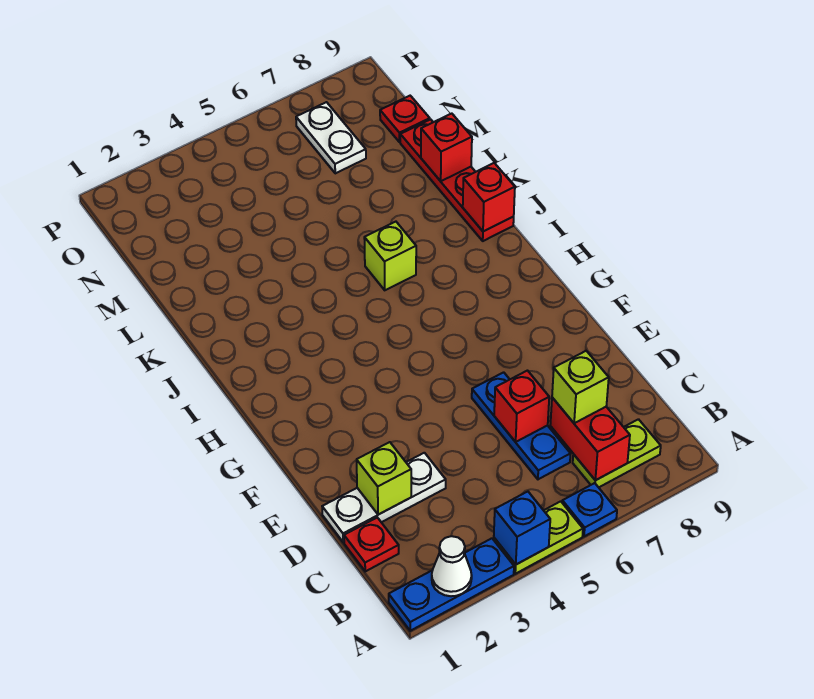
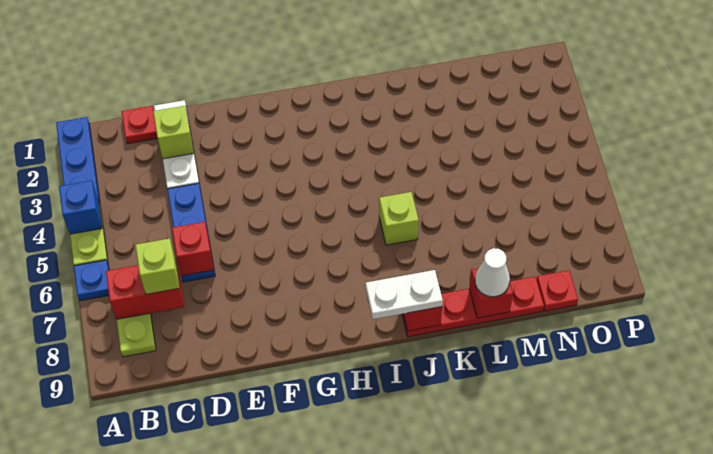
white cone A2 level 2 -> white cone L9 level 3
blue plate C6:E6 level 1 -> blue plate D4:D6 level 1
white plate N7:O7 level 1 -> white plate I9:J9 level 3

